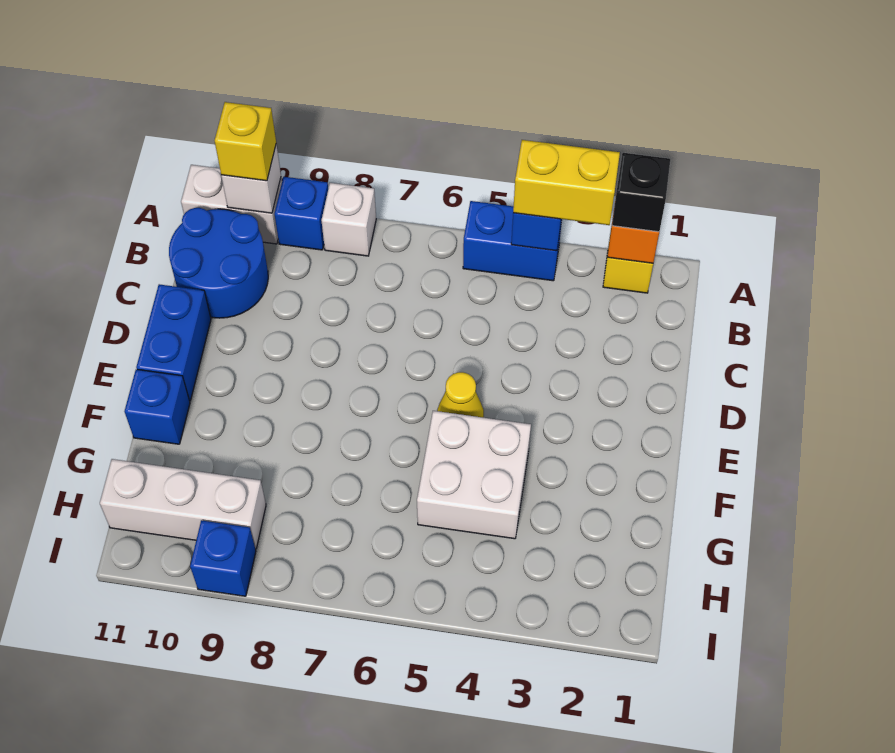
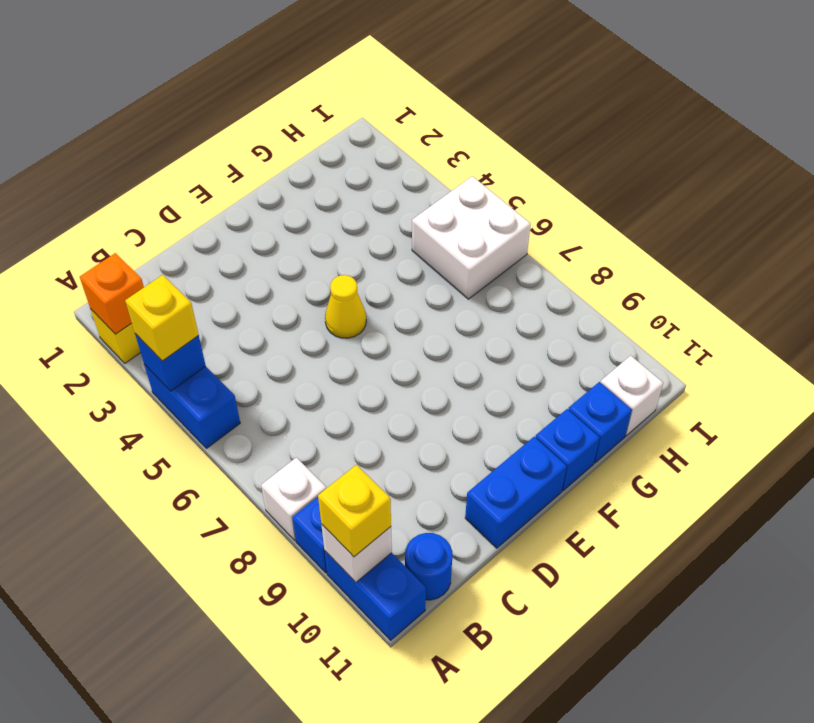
black brick A2 level 3 -> none
yellow brick A3:A4 level 3 -> yellow brick A4 level 3
white brick A10:A11 level 1 -> blue brick A10:A11 level 1
blue round brick B10:C11 level 1 -> blue round brick B11 level 1
white brick F4:G5 level 1 -> white brick H5:I6 level 1
white brick H9:H11 level 1 -> white brick H11 level 1
blue brick I9 level 1 -> blue brick G11 level 1

